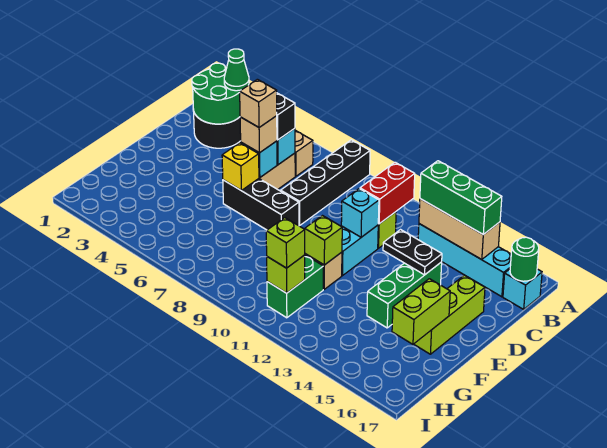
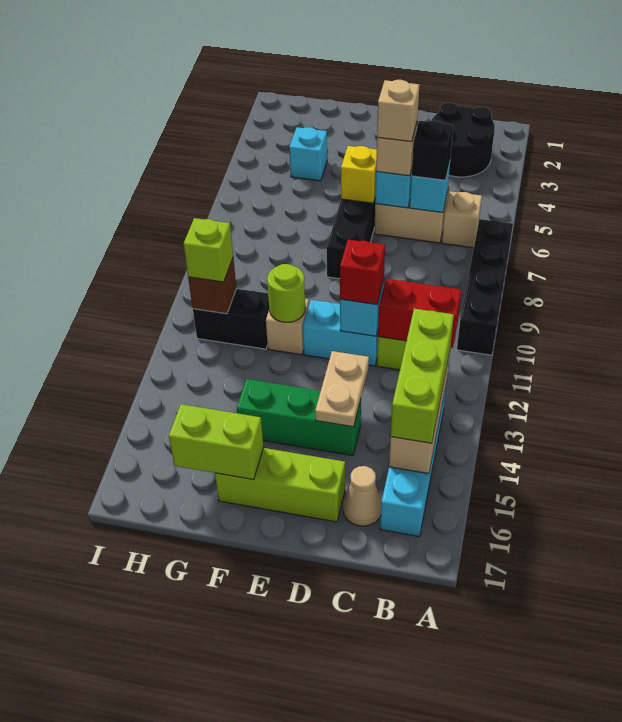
black brick A8:D8 level 1 -> black brick A7:A10 level 1
green round brick B2:C3 level 2 -> none
green cone B3 level 3 -> none
green brick B13:B15 level 3 -> lime brick B13:B15 level 3
cyan brick B17 level 1 -> cyan brick G4 level 1
green round brick B17 level 2 -> none
none -> tan cone C16 level 1
none -> red brick D11 level 3
black plate D13:D14 level 2 -> tan plate D13:D14 level 2
lime brick F11 level 2 -> lime round brick F11 level 2
green brick G11:H11 level 1 -> black brick G11:H11 level 1
lime brick H11 level 2 -> brown brick H11 level 2

